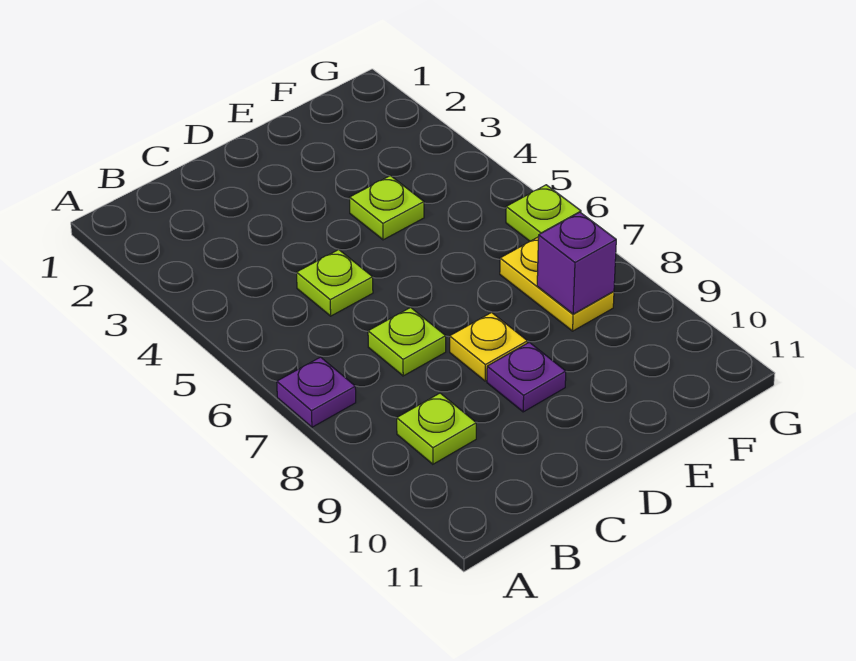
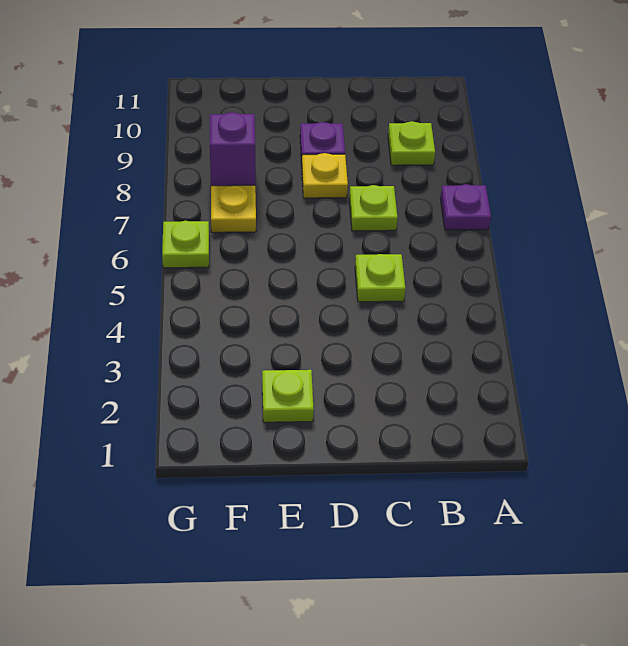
lime plate E4 level 1 -> lime plate E2 level 1

